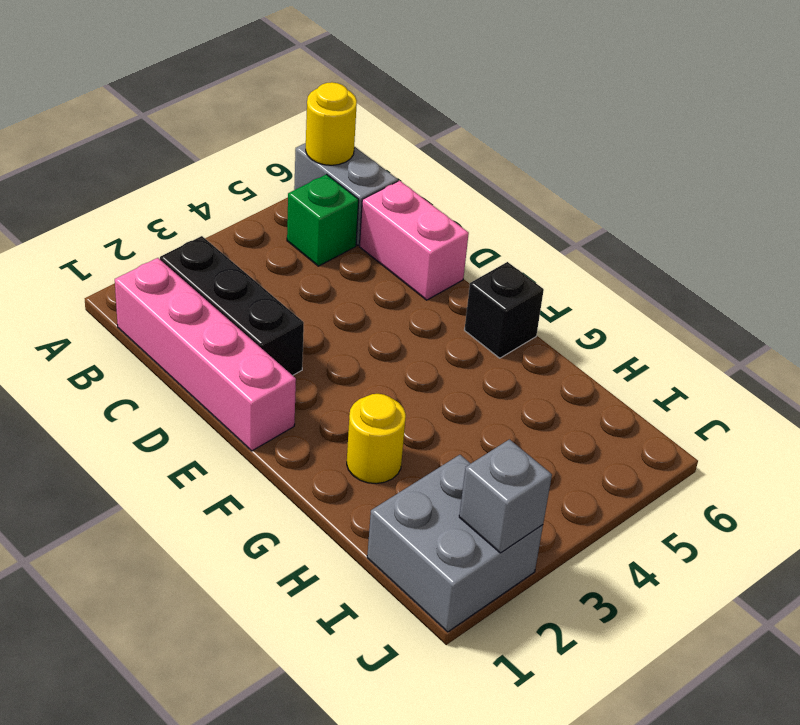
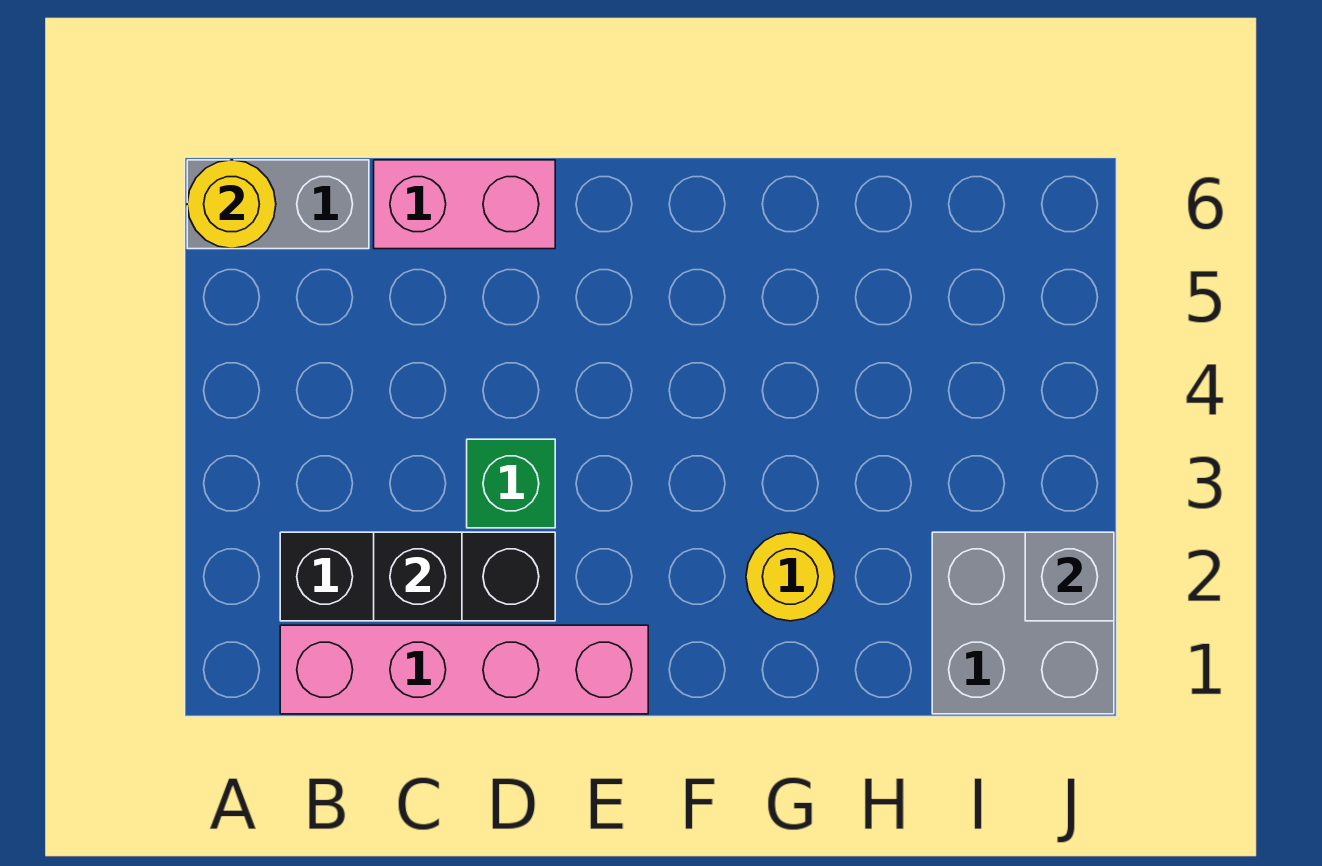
green brick B5 level 1 -> green brick D3 level 1
black brick F6 level 1 -> black brick C2 level 2

